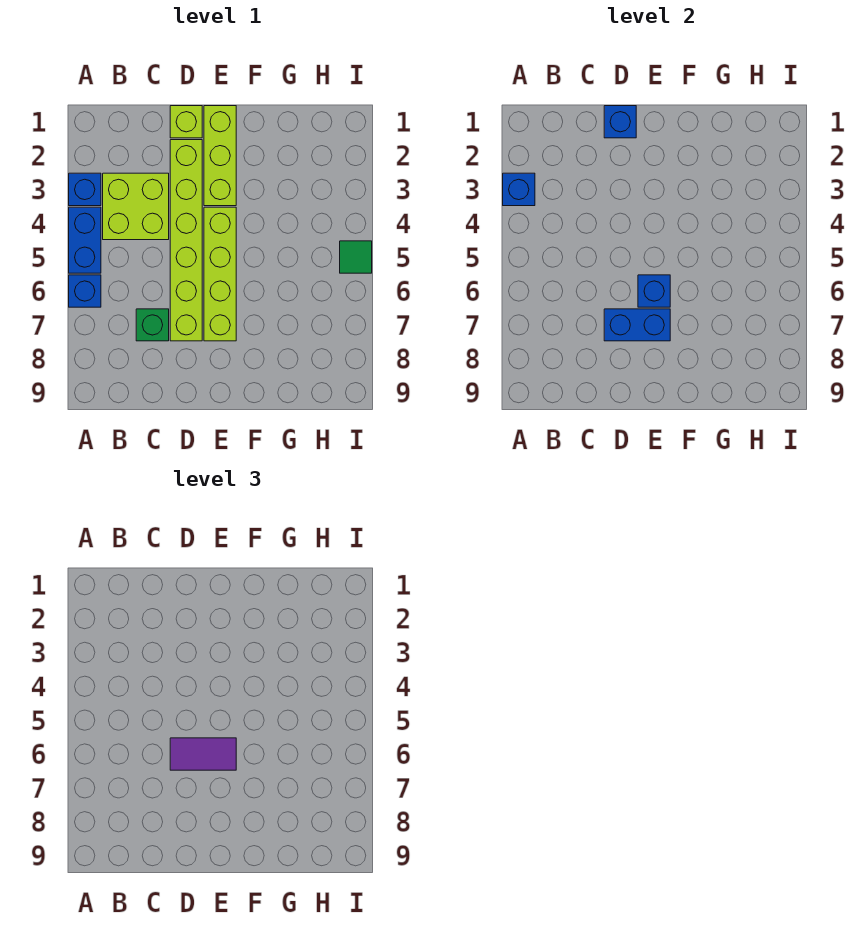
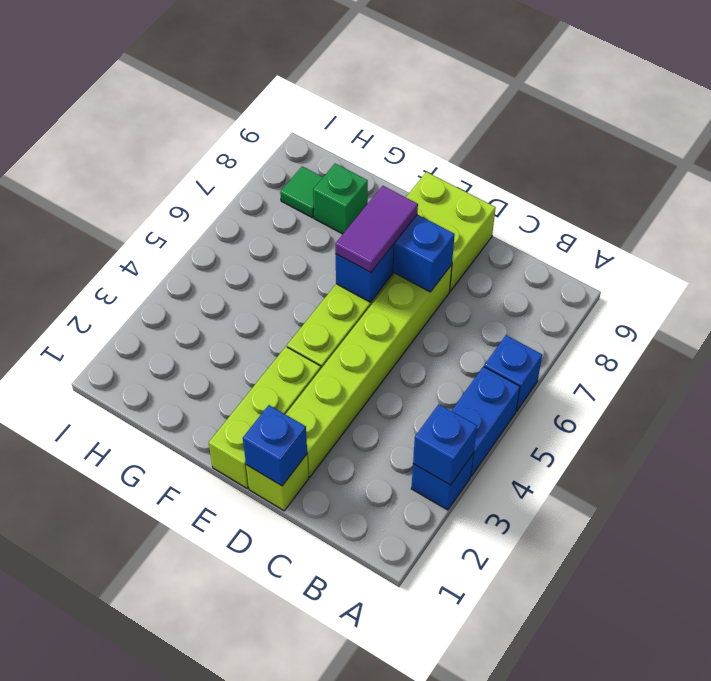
lime brick B3:C4 level 1 -> lime brick D8:E9 level 1
green brick C7 level 1 -> green brick G8 level 1
purple tile D6:E6 level 3 -> purple tile E6:E7 level 3
green tile I5 level 1 -> green tile H8 level 1

